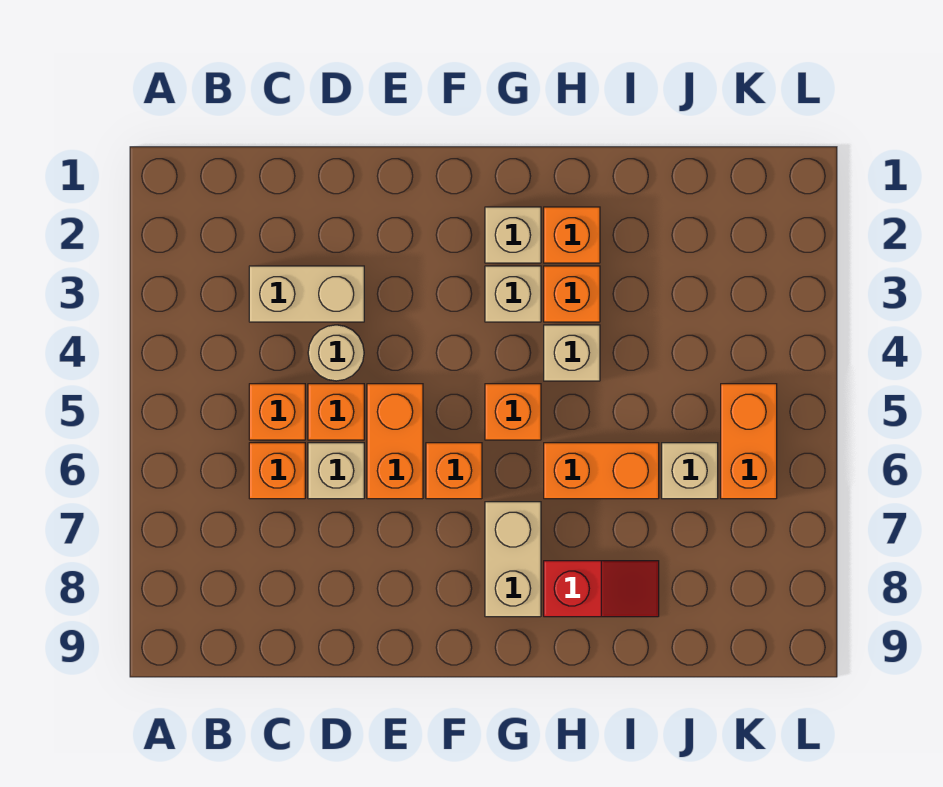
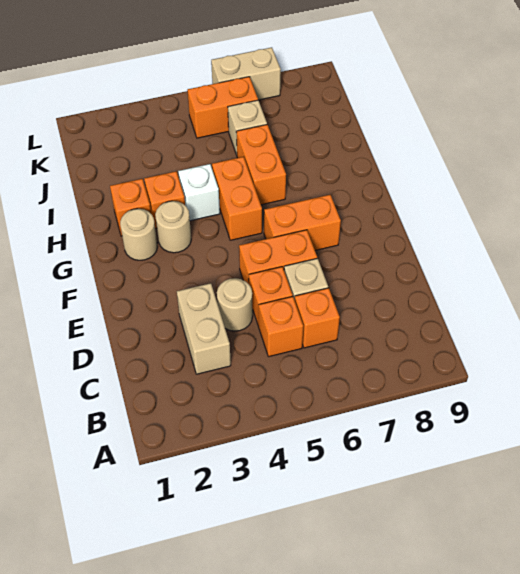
orange brick F6 level 1 -> orange brick F6:F7 level 1
tan brick G2 level 1 -> tan round brick G2 level 1
tan brick G3 level 1 -> tan round brick G3 level 1
orange brick G5 level 1 -> orange brick G5:H5 level 1
tan brick G7:G8 level 1 -> tan brick L6:L7 level 1
tan brick H4 level 1 -> white brick H4 level 1
red slope H8:I8 level 1 top H -> none

